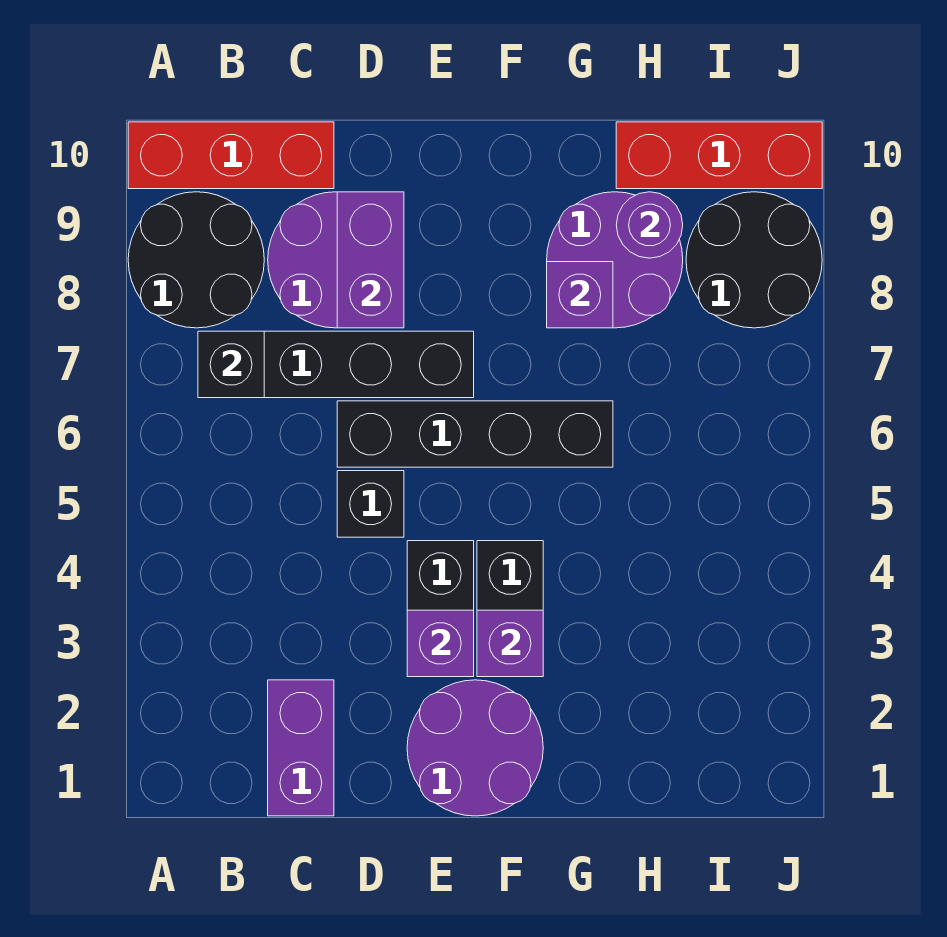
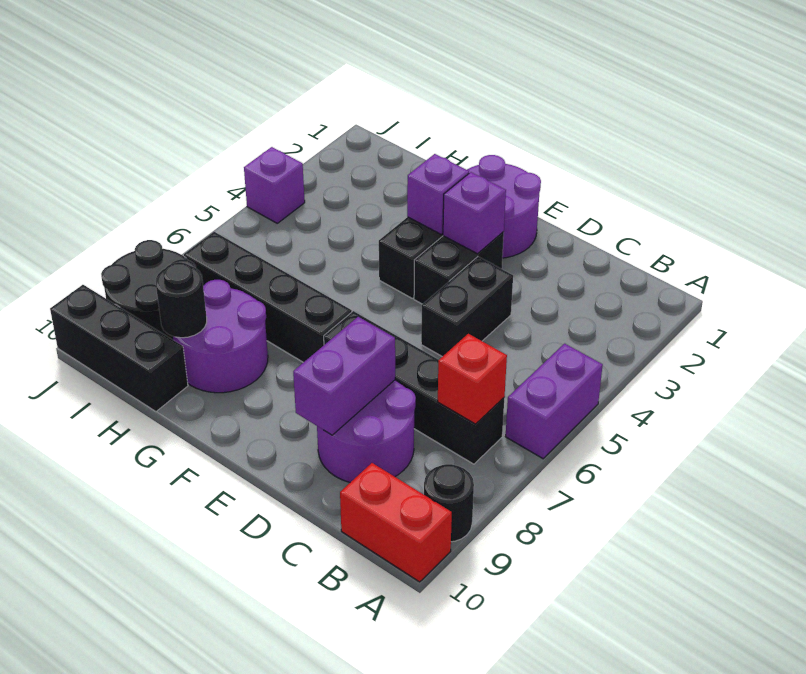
black round brick A8:B9 level 1 -> black round brick A9 level 1
red brick A10:C10 level 1 -> red brick A10:B10 level 1
black brick B7 level 2 -> red brick B7 level 2
purple brick C1:C2 level 1 -> purple brick A5:A6 level 1
black brick D5 level 1 -> black brick D4:D5 level 1
black brick D6:G6 level 1 -> black brick F7:I7 level 1
purple brick G8 level 2 -> purple brick J4 level 1
purple round brick H9 level 2 -> black round brick H9 level 2
red brick H10:J10 level 1 -> black brick H10:J10 level 1

